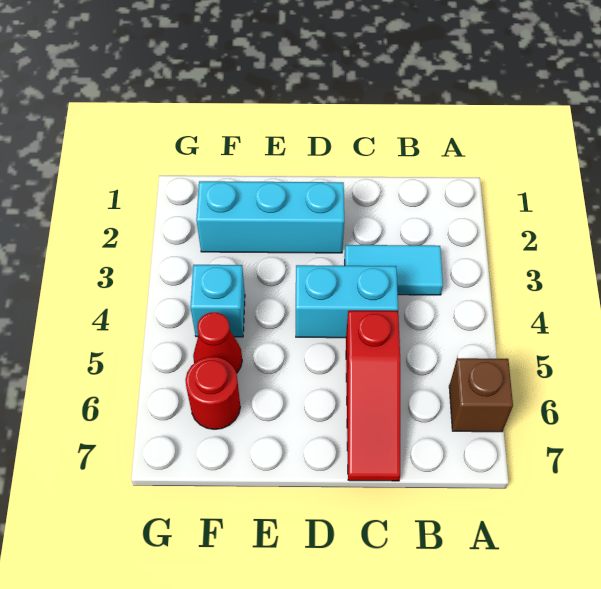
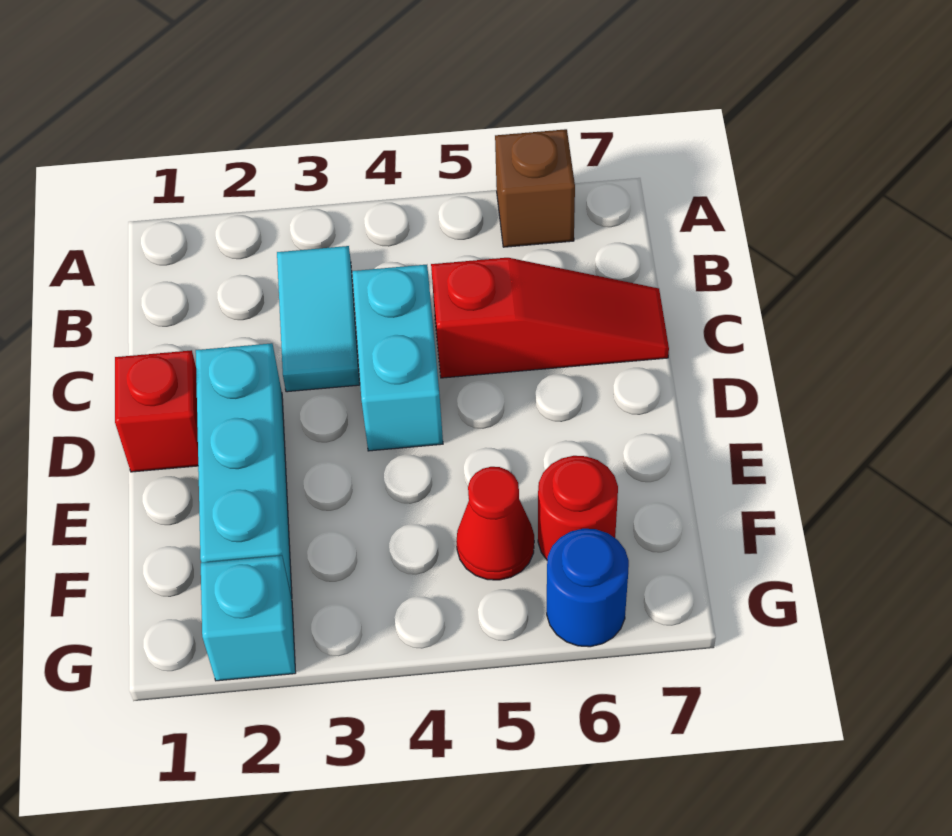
none -> red brick D1 level 1
cyan brick F4 level 1 -> cyan brick G2 level 1
none -> blue round brick G6 level 1

